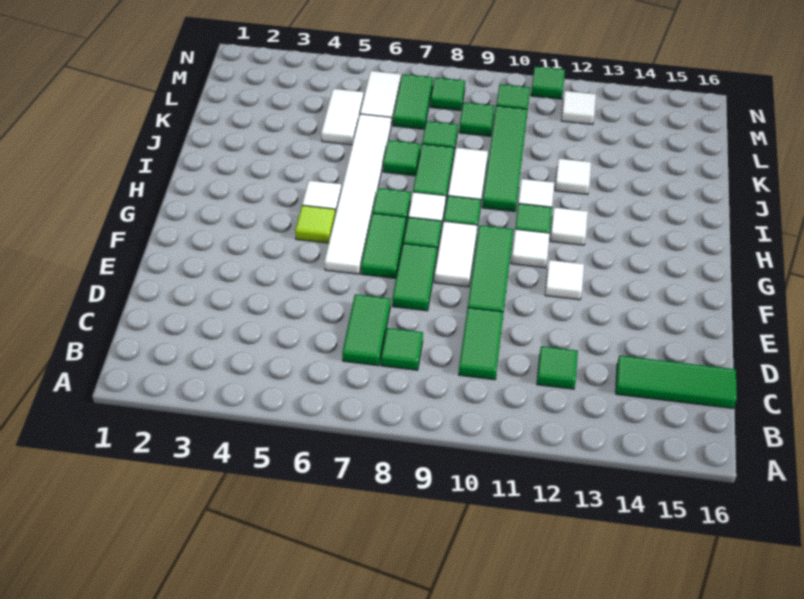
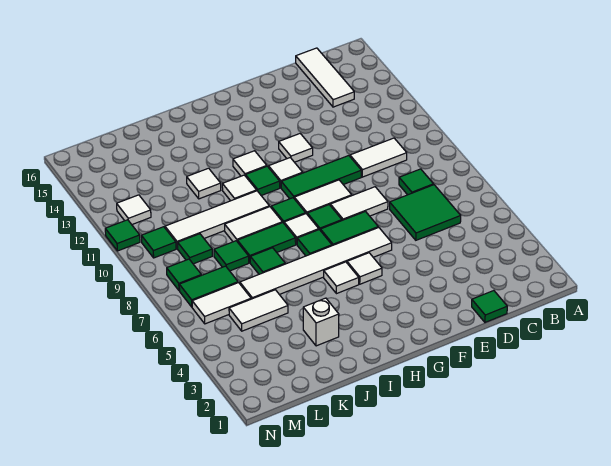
green tile C7:D7 level 1 -> green tile C6:D7 level 1
green tile C10:D10 level 1 -> white tile C10:D10 level 1
green tile C12 level 1 -> green tile D1 level 1
green tile C14:C16 level 1 -> white tile C14:C16 level 1
green tile E8:F8 level 1 -> white tile E8:F8 level 1
lime tile G5 level 1 -> white tile G5 level 1
green tile I10:L10 level 1 -> white tile I10:L10 level 1
none -> white brick J3 level 1

